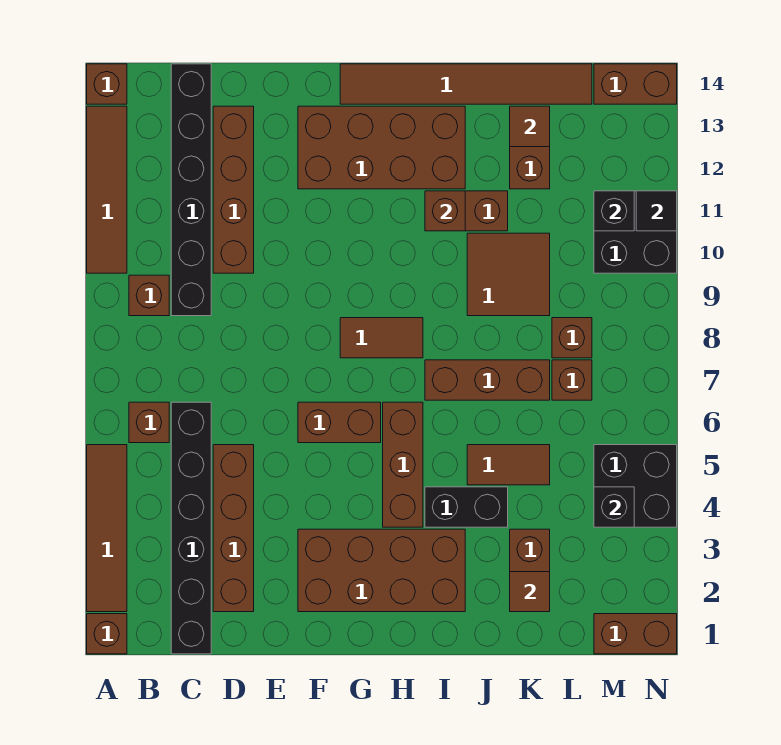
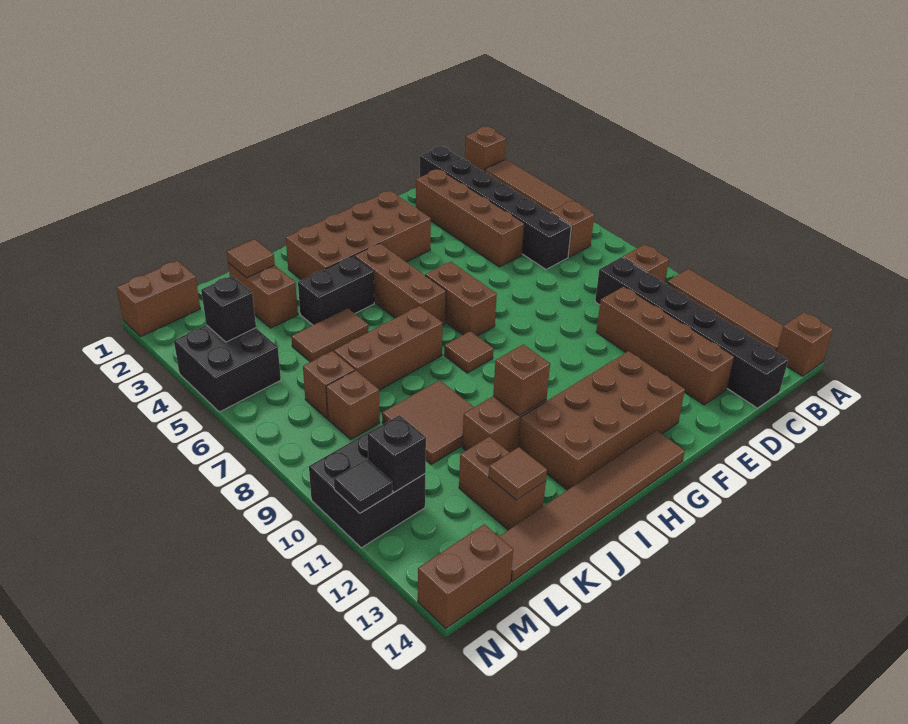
brown brick F6:G6 level 1 -> brown brick G6:G7 level 1
brown tile G8:H8 level 1 -> brown tile H8 level 1

